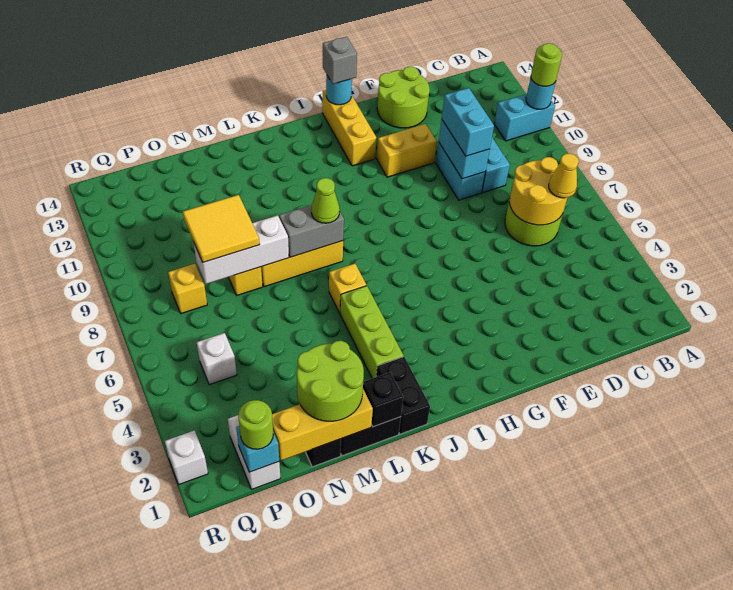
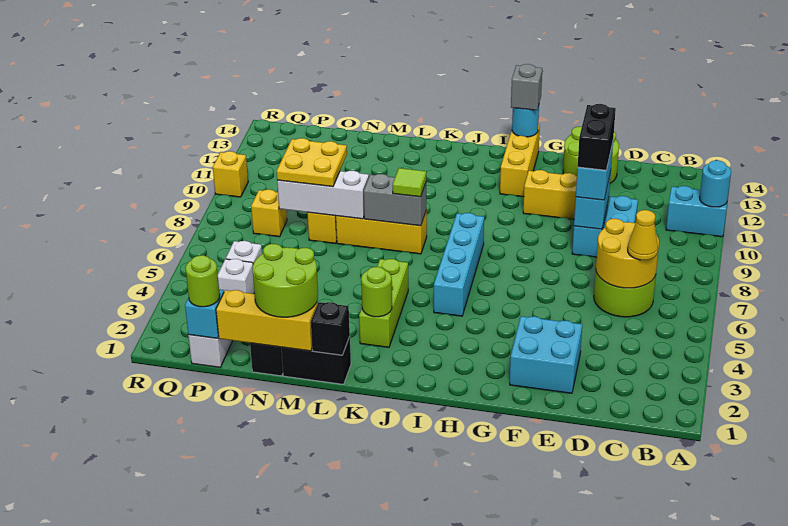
lime round brick A11 level 3 -> lime round brick K3 level 2
none -> cyan brick E2:F3 level 1
none -> cyan brick I5:I8 level 1
black brick K1:K2 level 1 -> black brick E9:E10 level 4
yellow brick K6 level 1 -> yellow brick R10 level 1
lime cone K8 level 3 -> lime tile K8 level 3
yellow tile N8:O9 level 3 -> yellow plate N8:O9 level 3
white brick R2 level 1 -> white brick P4 level 1

